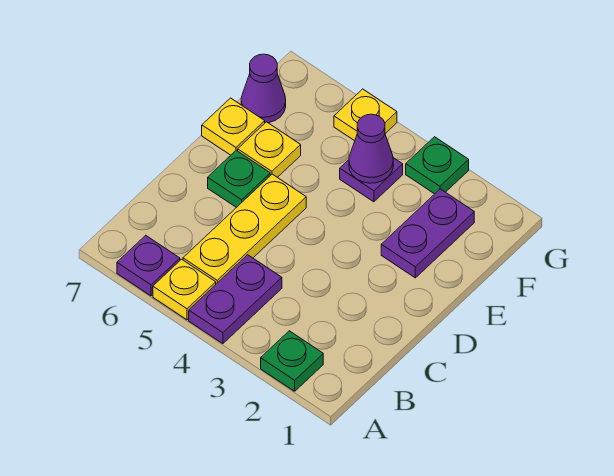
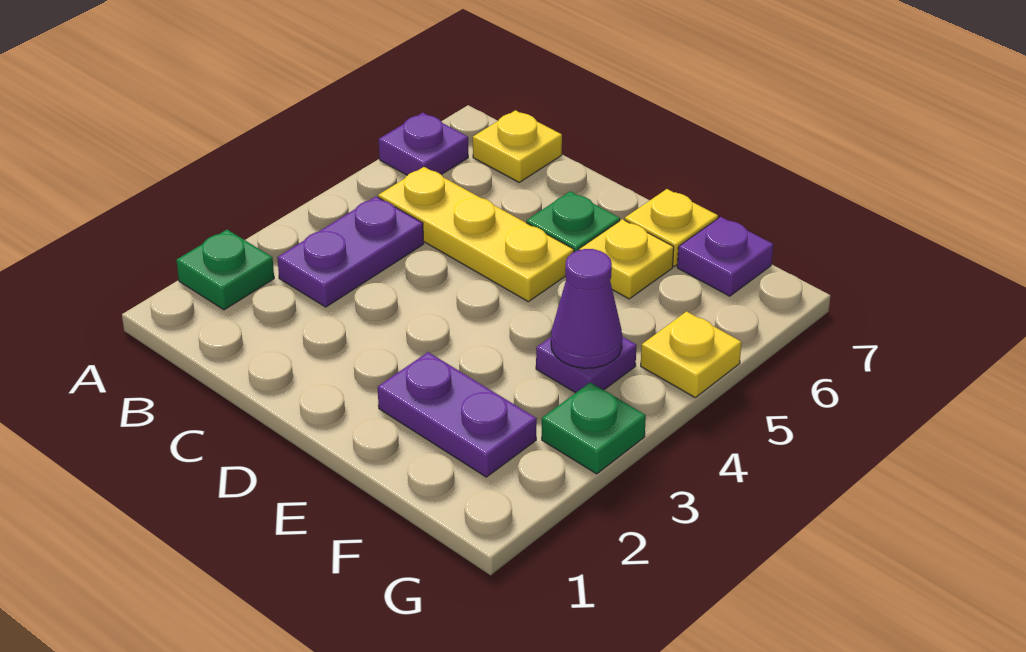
purple plate A4:B4 level 1 -> purple plate B3:B4 level 1
yellow plate A5 level 1 -> yellow plate B7 level 1
purple cone F7 level 1 -> purple plate F7 level 1

